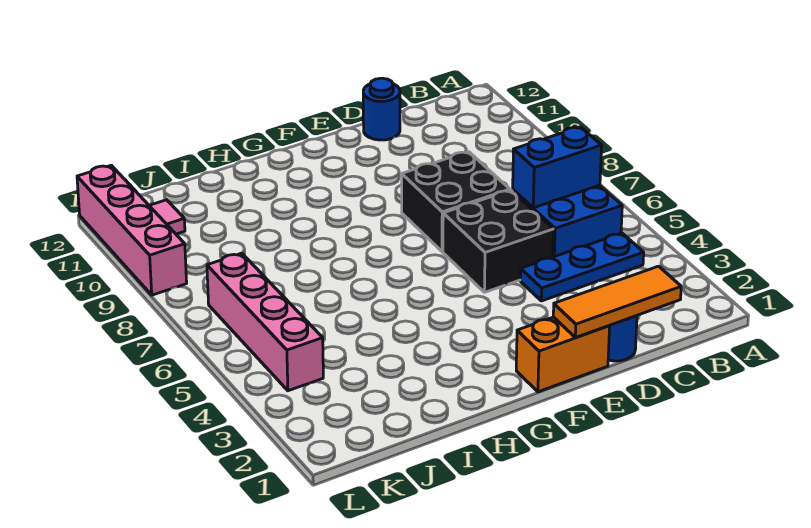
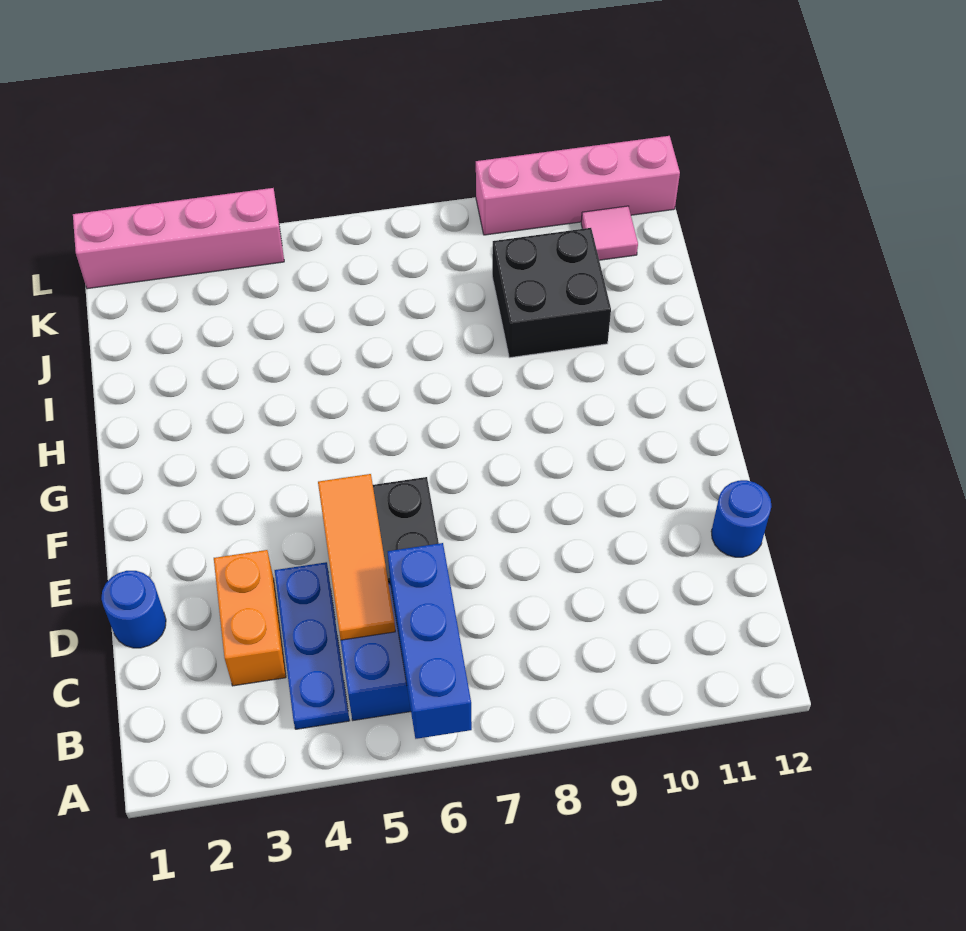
blue brick B6:C6 level 2 -> blue brick A6:C6 level 2
orange tile C1:E1 level 2 -> orange tile C5:E5 level 2
black brick D7:E8 level 1 -> black brick I9:J10 level 1
orange brick E1:F1 level 1 -> orange brick C3:D3 level 1
pink brick K4:K7 level 1 -> pink brick L1:L4 level 1

